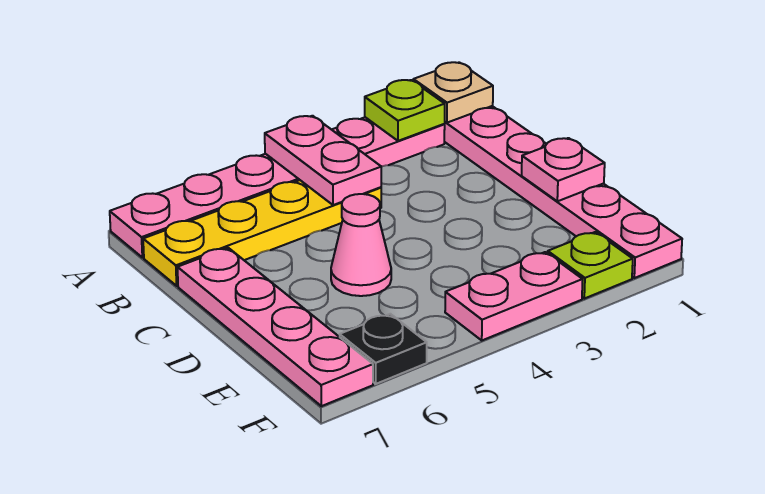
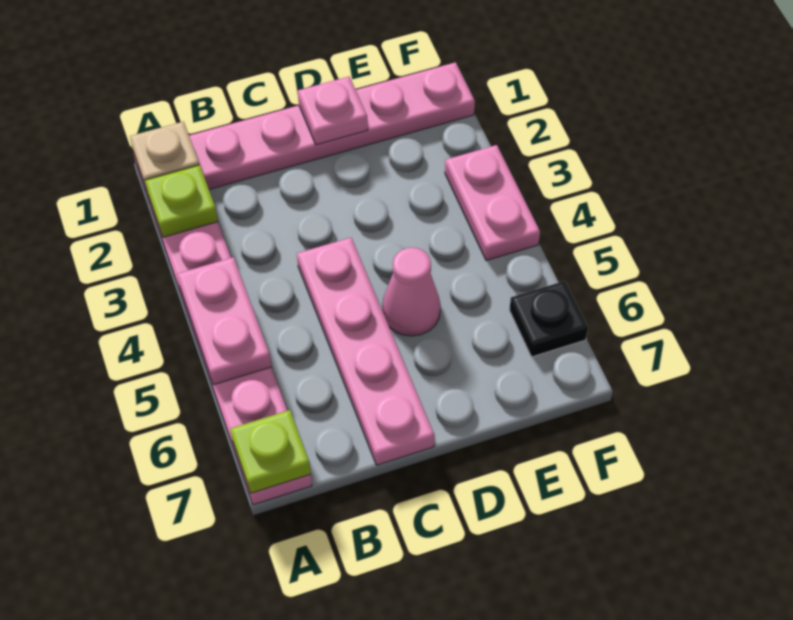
pink plate A4:B4 level 2 -> pink plate A4:A5 level 2
yellow plate B4:B7 level 1 -> none
pink plate C7:F7 level 1 -> pink plate C4:C7 level 1
lime plate F2 level 1 -> lime plate A7 level 2

